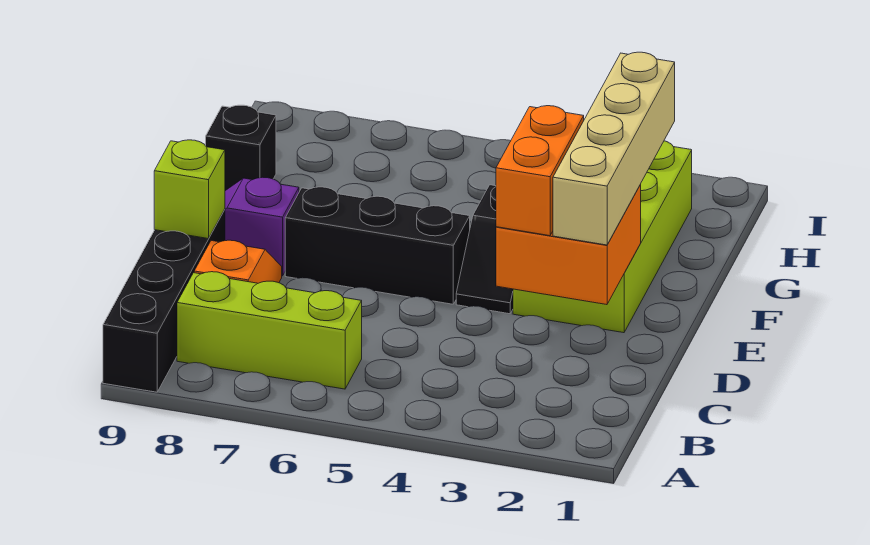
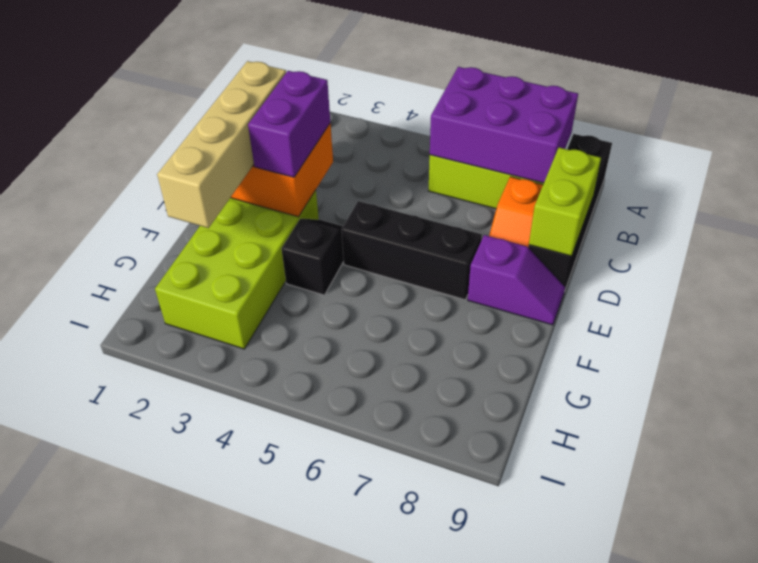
none -> purple brick A6:B8 level 2
orange brick D3:E3 level 3 -> purple brick D3:E3 level 3
lime brick D9 level 2 -> lime brick C9:D9 level 2
black brick G9 level 1 -> none

